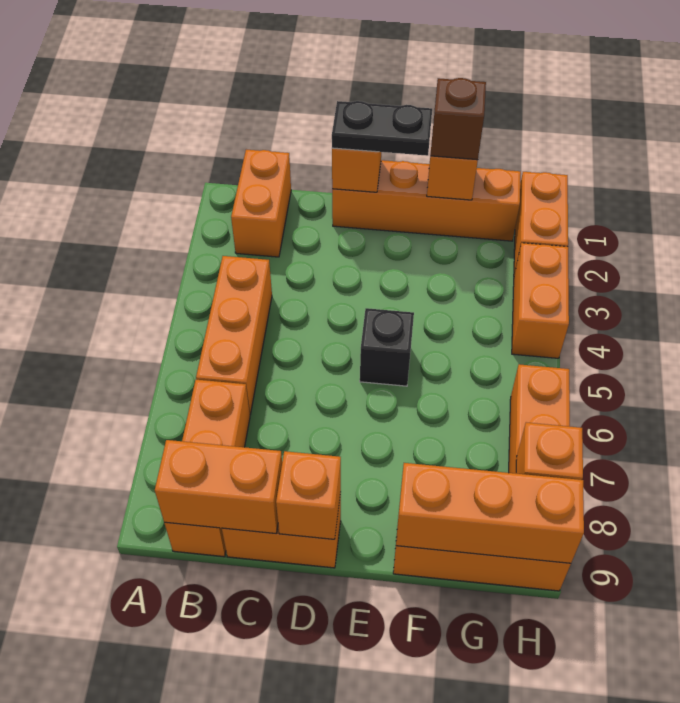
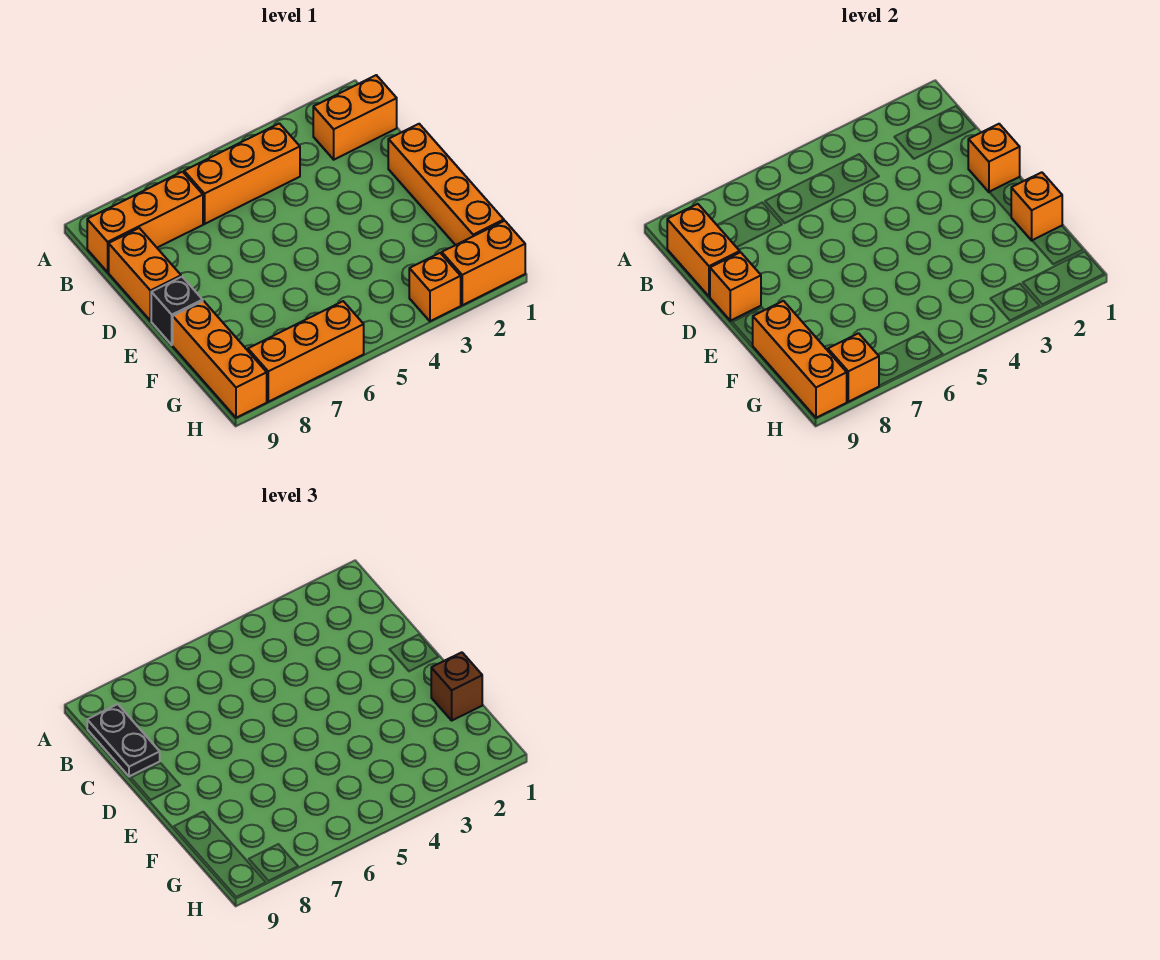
black plate D1:E1 level 3 -> black plate B9:C9 level 3
black brick E5 level 1 -> black brick E9 level 1
orange brick H3:H4 level 1 -> orange brick H3 level 1

